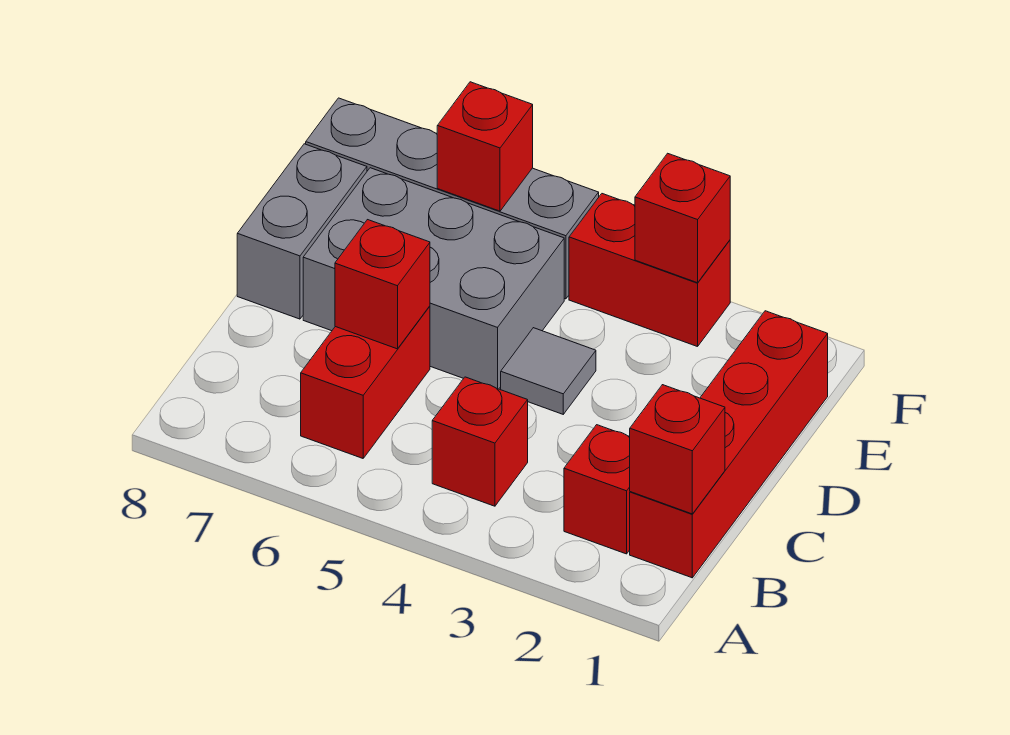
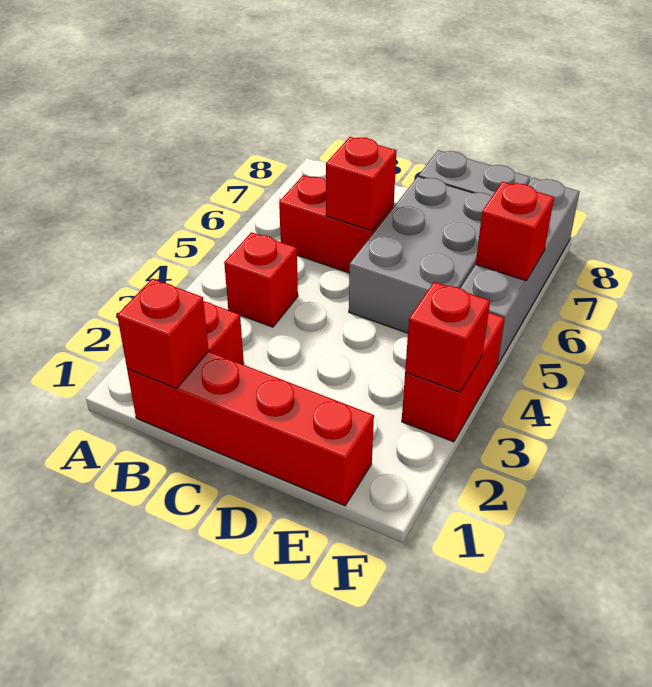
grey tile D4 level 1 -> none

